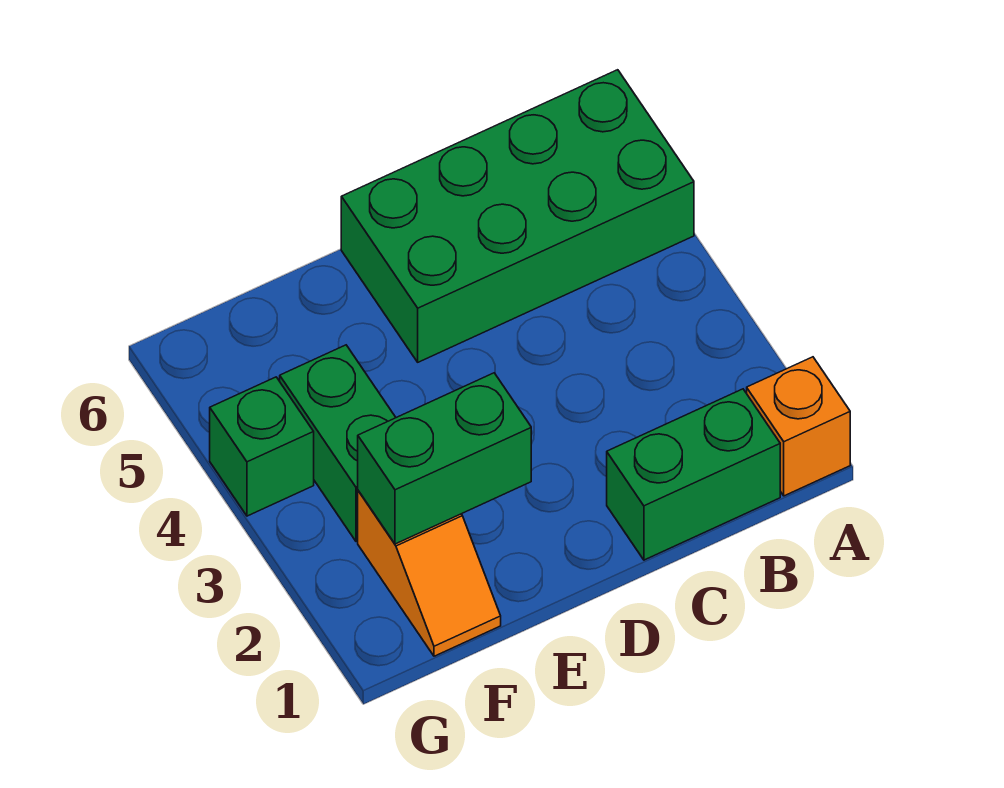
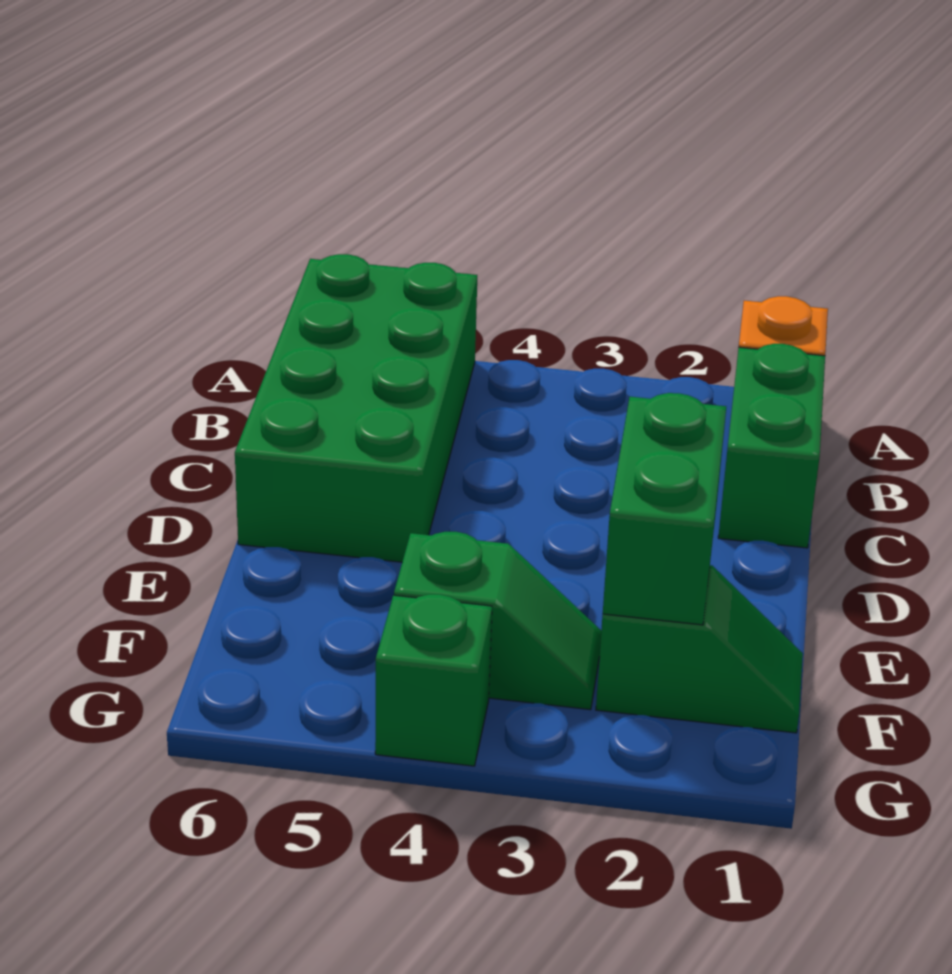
orange slope F1:F2 level 1 top 2 -> green slope F1:F2 level 1 top 2
green brick F3:F4 level 1 -> green slope F3:F4 level 1 top 4

